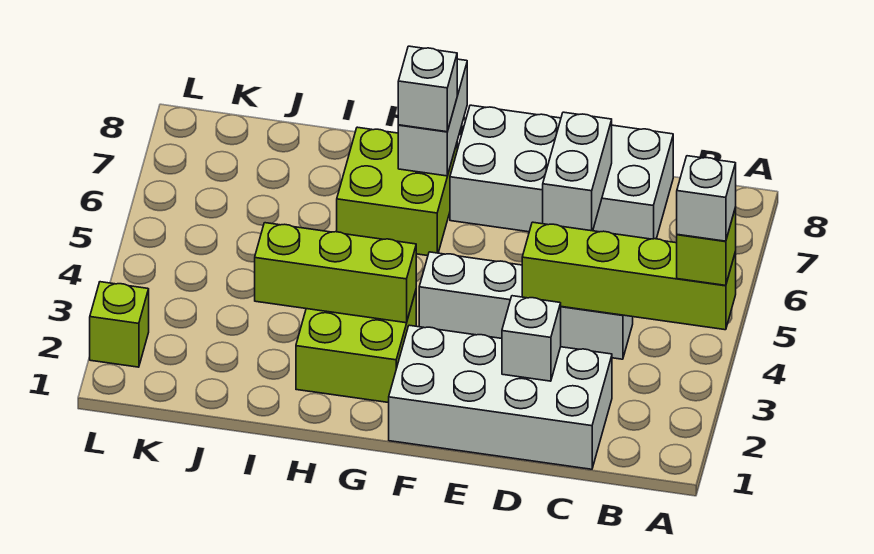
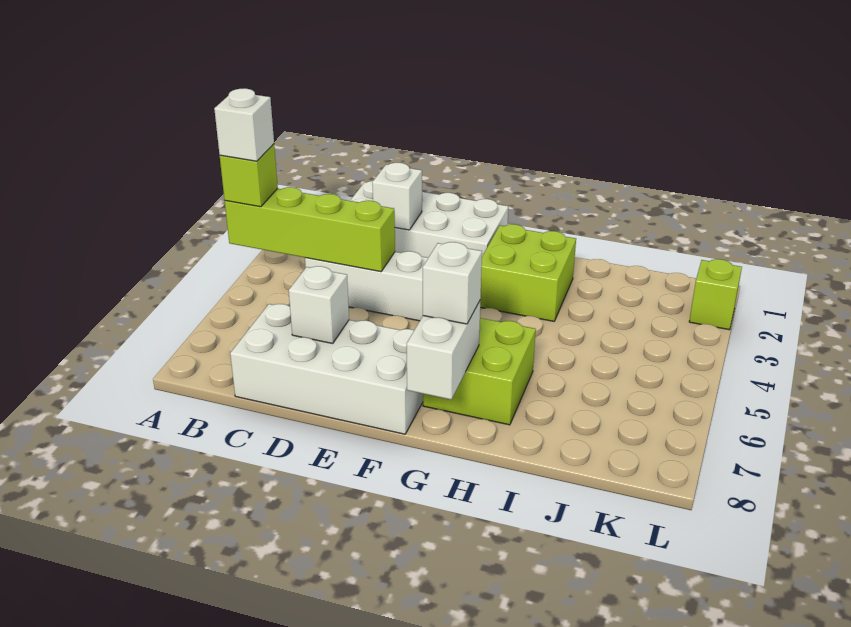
white brick D6:D7 level 2 -> white brick D7 level 2
lime brick G3:I3 level 2 -> none

